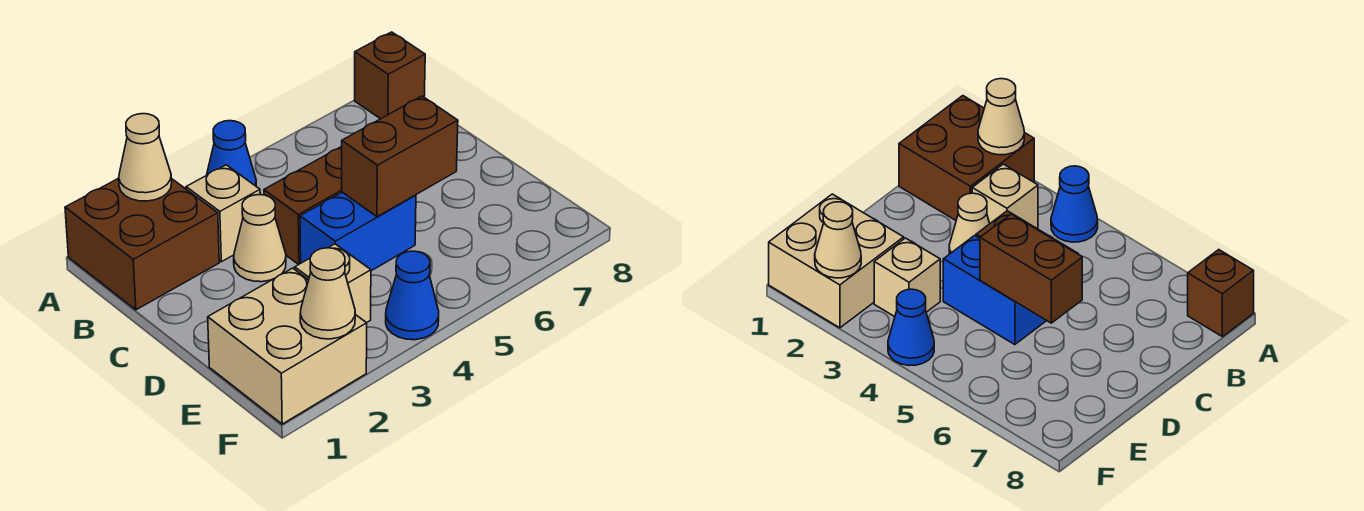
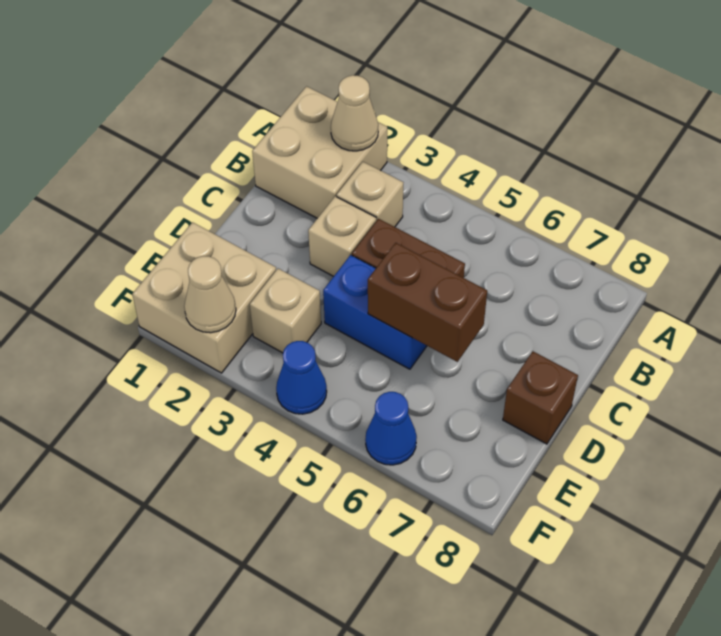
brown brick A1:B2 level 1 -> tan brick A1:B2 level 1
blue cone A4 level 1 -> blue cone F6 level 1
brown brick A8 level 1 -> brown brick D8 level 1
tan cone C3 level 1 -> tan brick C3 level 1

